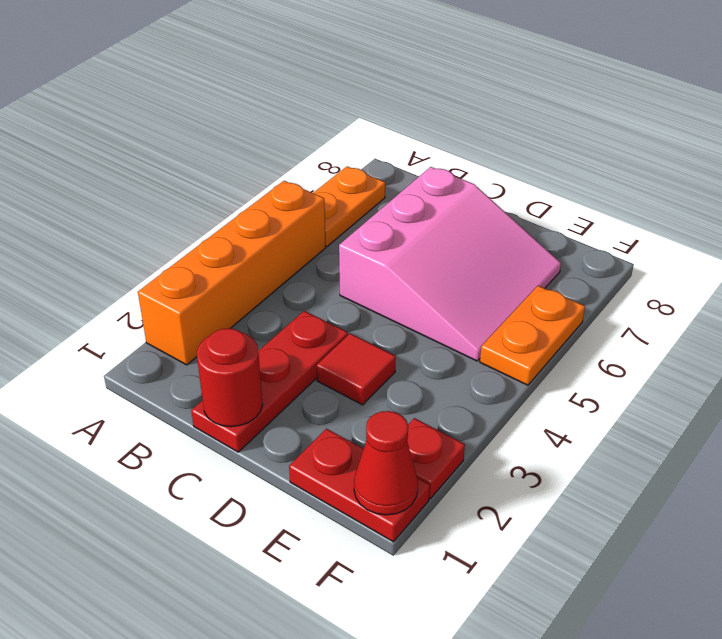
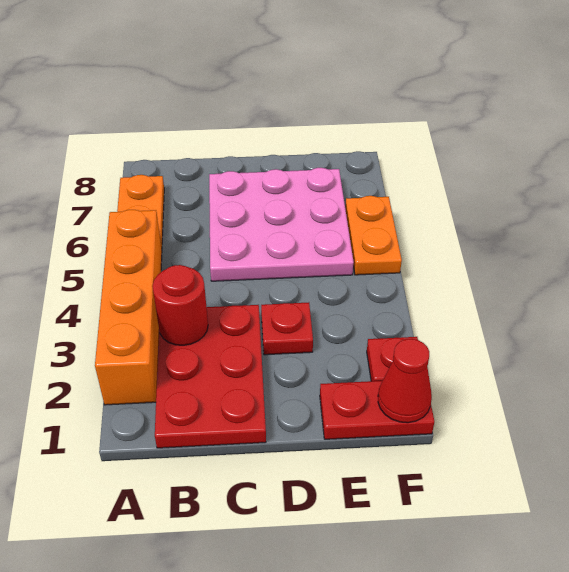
red plate C1:C3 level 1 -> red plate B1:C3 level 1
red round brick C1 level 2 -> red round brick B3 level 2
pink slope C5:E7 level 1 top C -> pink plate C5:E7 level 1
red tile D3 level 1 -> red plate D3 level 1

